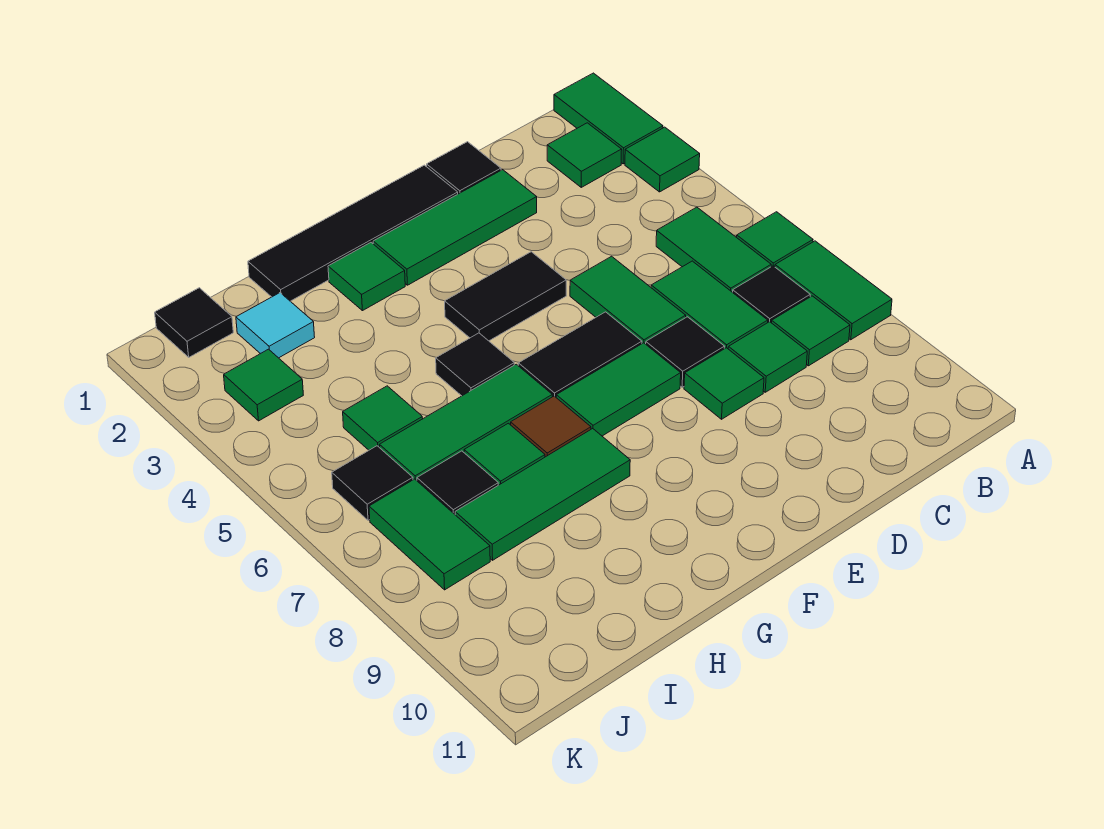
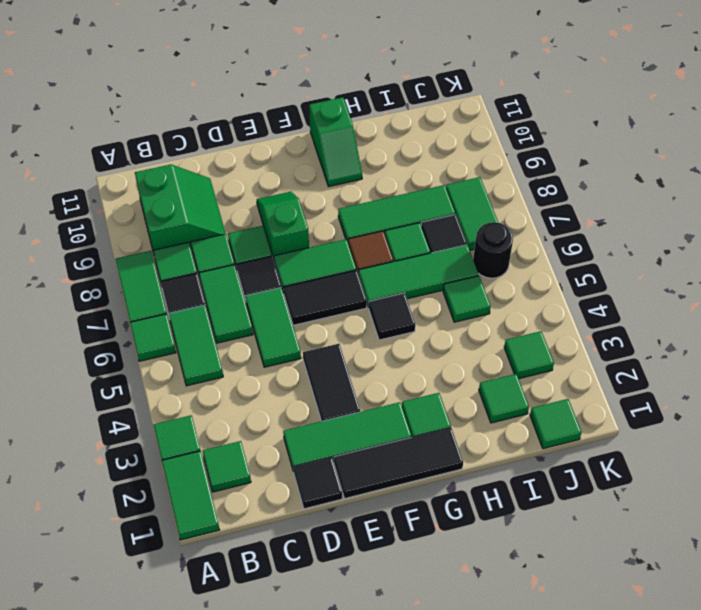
none -> green slope B9:C10 level 1 top B
black tile E1:H1 level 1 -> black tile E1:G1 level 1
black tile E4:F4 level 1 -> black tile E3:E4 level 1
none -> green slope E8:E9 level 1 top 8
none -> green slope G10:G11 level 1 top 11
cyan tile I2 level 1 -> green tile I2 level 1
black tile J1 level 1 -> green tile J1 level 1
black tile J6 level 1 -> black round brick J6 level 1

